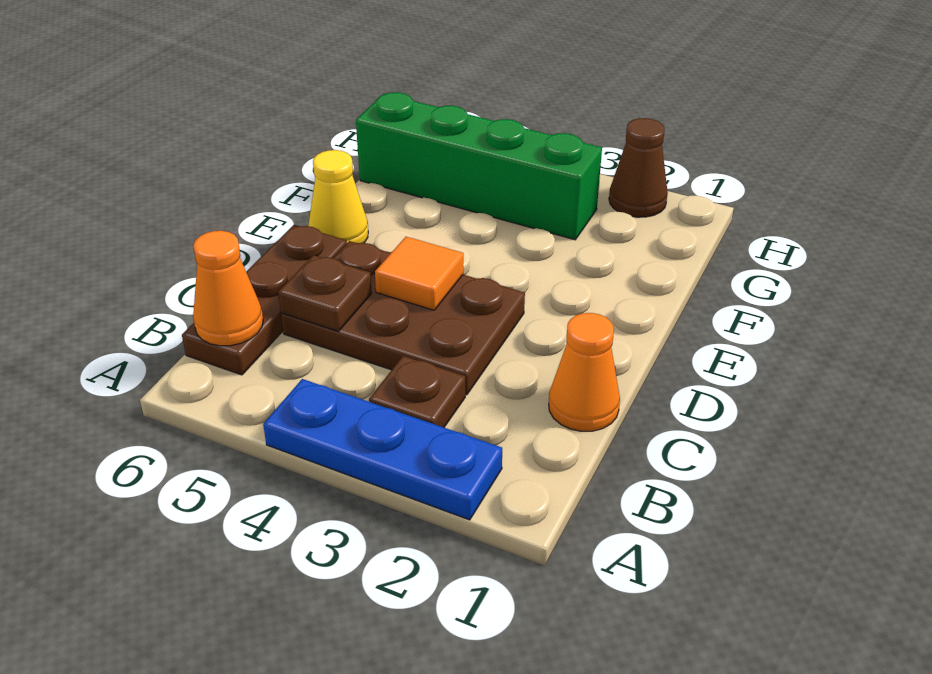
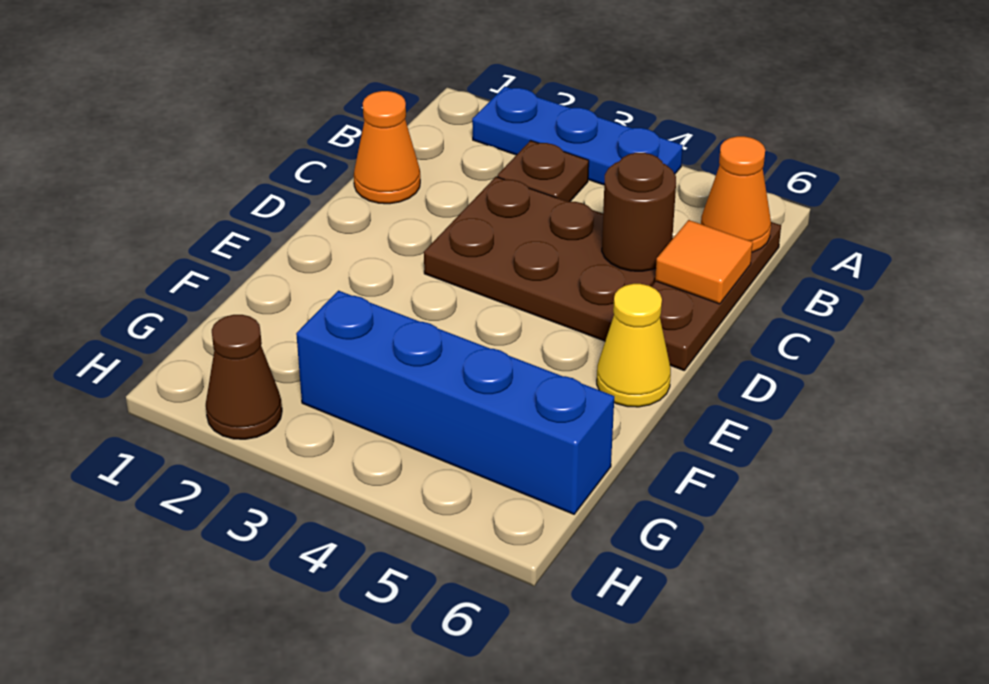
brown plate C5 level 2 -> brown round brick C5 level 2
orange tile D4 level 2 -> orange tile C6 level 2
green brick G3:G6 level 1 -> blue brick G3:G6 level 1

